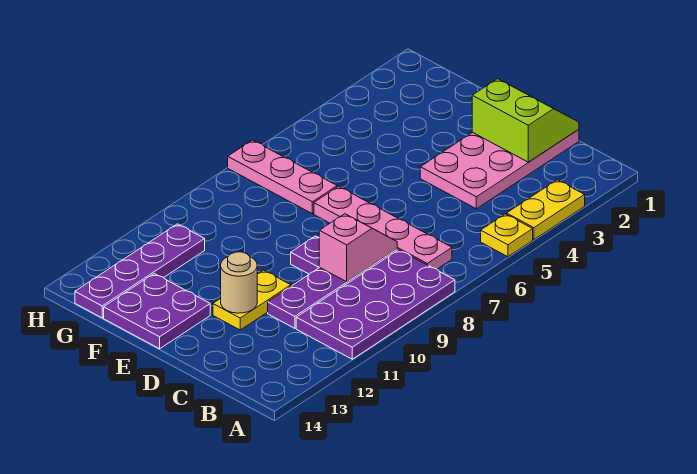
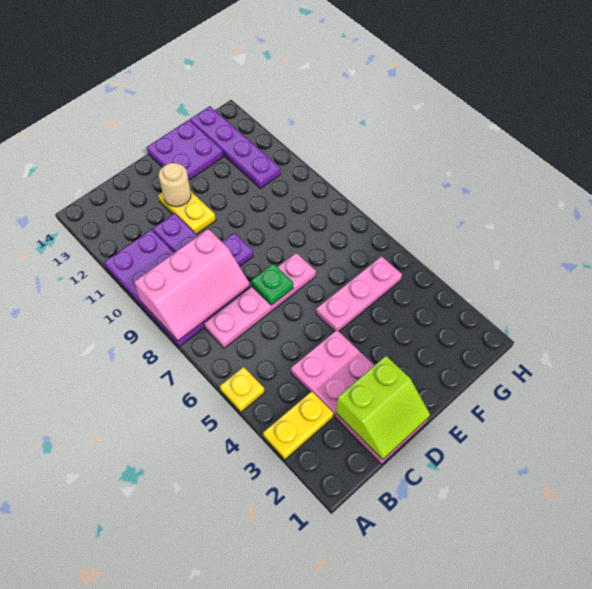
yellow plate A3:A4 level 1 -> yellow plate A3:B3 level 1
pink slope C8:C9 level 2 top 9 -> pink slope A8:C9 level 2 top 9
none -> green plate D7 level 2
pink plate F7:H7 level 1 -> pink plate E5:G5 level 1

